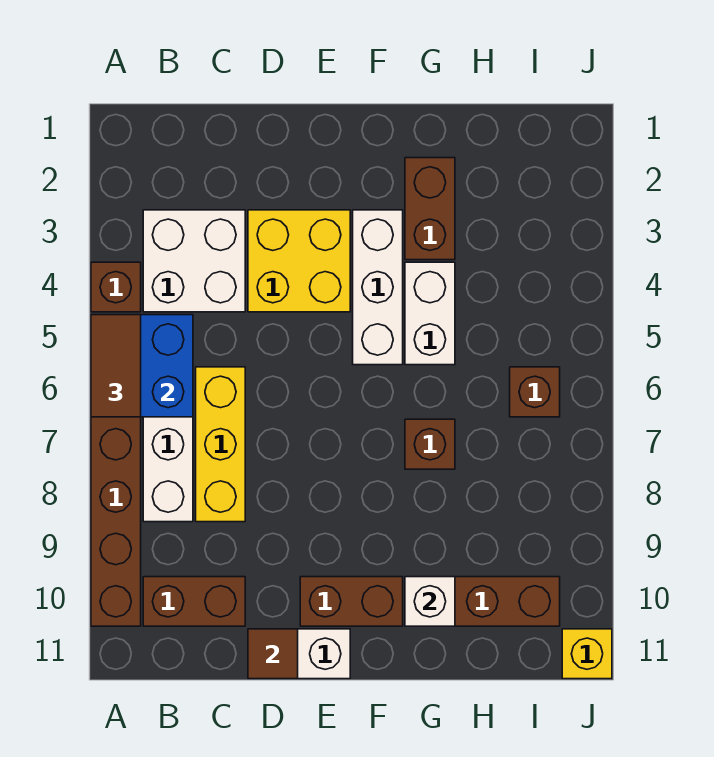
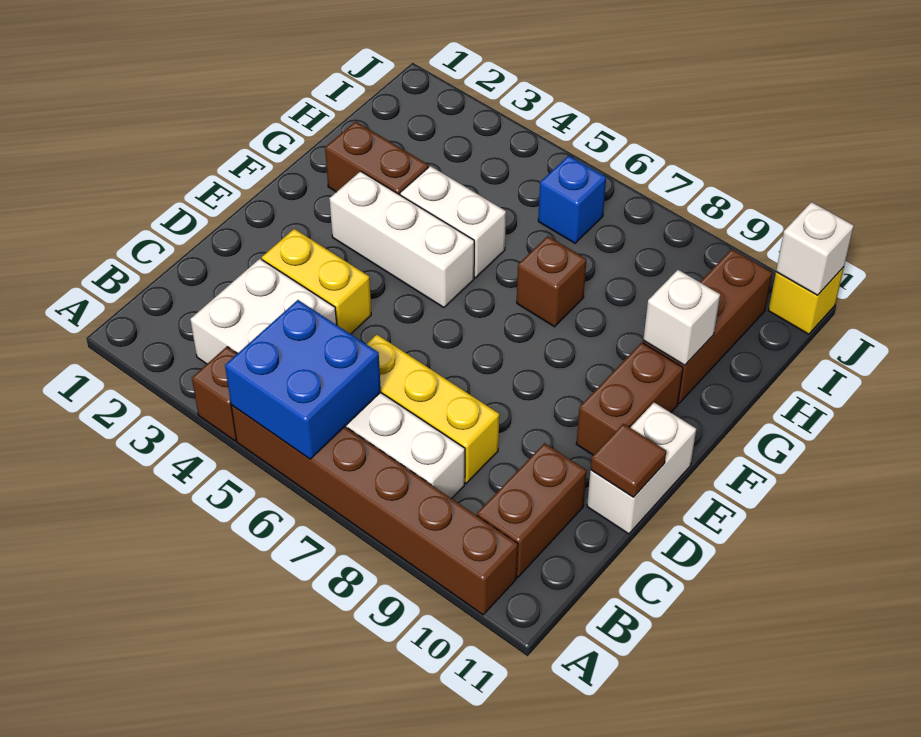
brown tile A5:A6 level 3 -> none
yellow brick D3:E4 level 1 -> yellow brick D3:D4 level 1
brown brick I6 level 1 -> blue brick I6 level 1
none -> white brick J11 level 2

